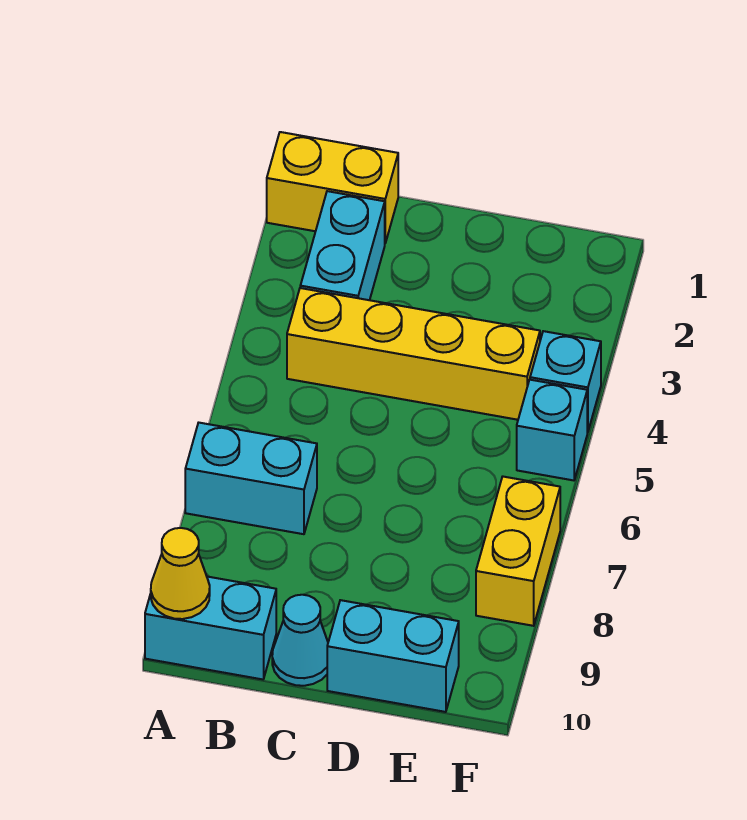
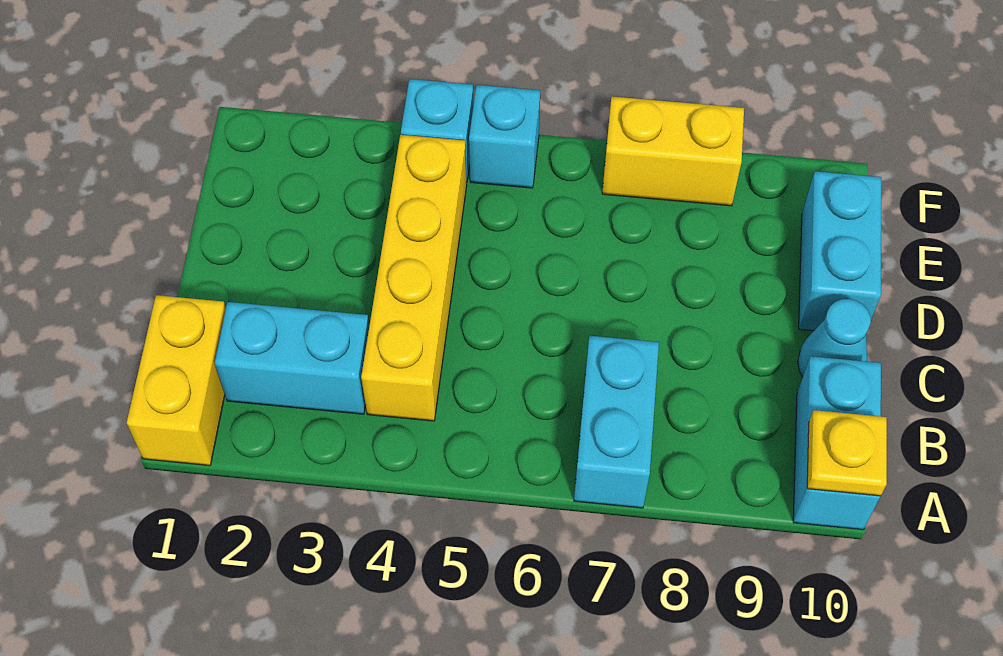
yellow cone A10 level 2 -> yellow plate A10 level 2

